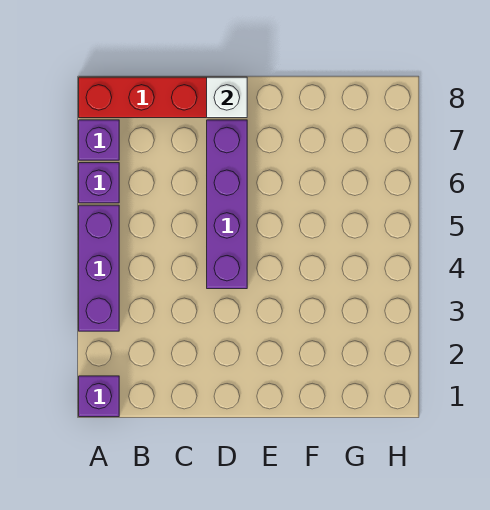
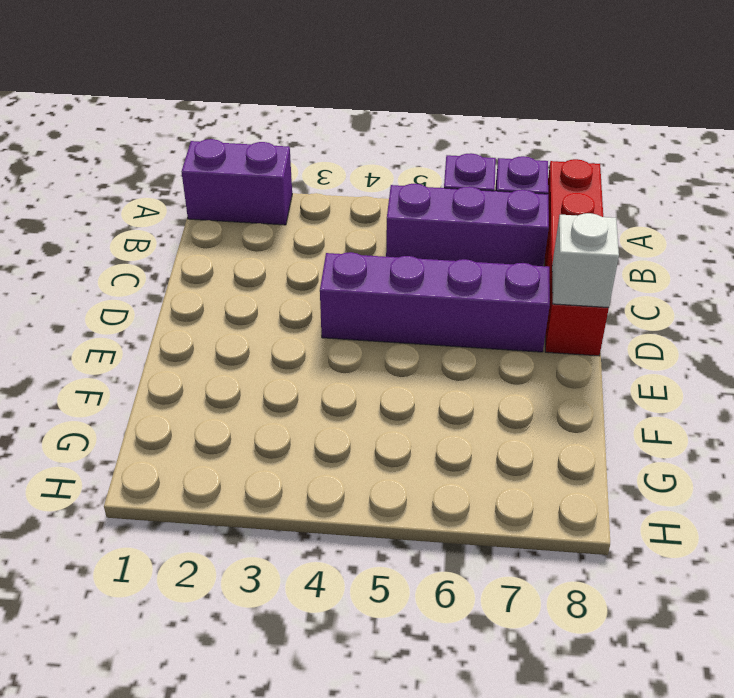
purple brick A1 level 1 -> purple brick A1:A2 level 1
purple brick A3:A5 level 1 -> purple brick B5:B7 level 1

